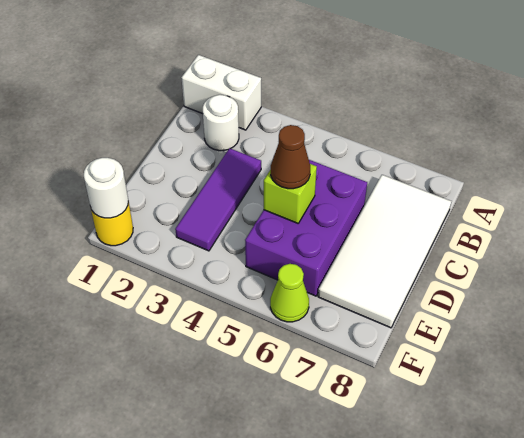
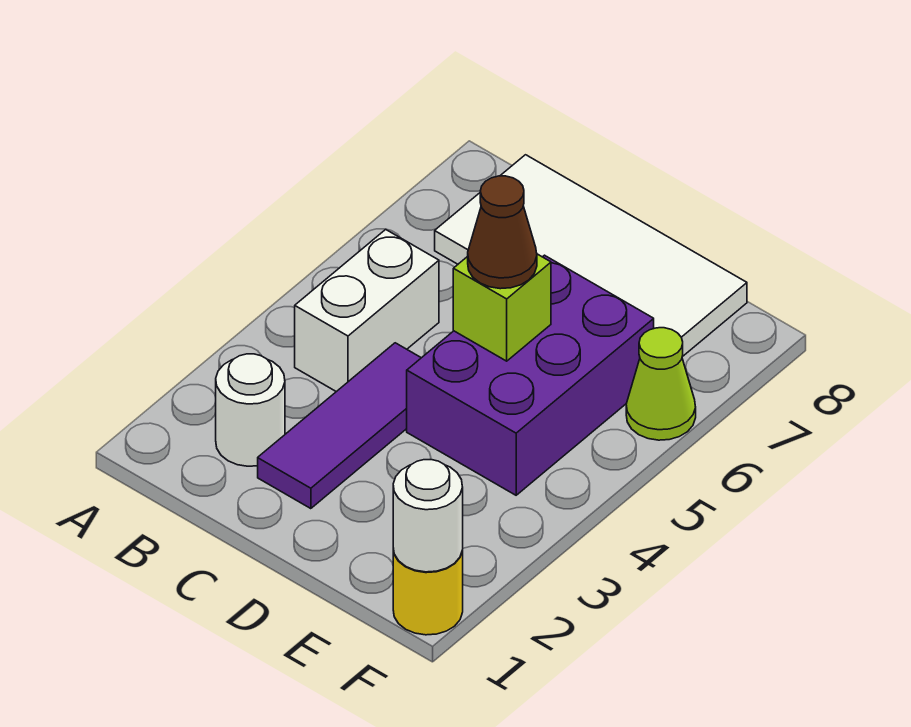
white brick A1:A2 level 1 -> white brick B4:B5 level 1
purple tile C3:E3 level 1 -> purple tile C2:C4 level 1
purple brick C5:E6 level 1 -> purple brick D4:E6 level 1

